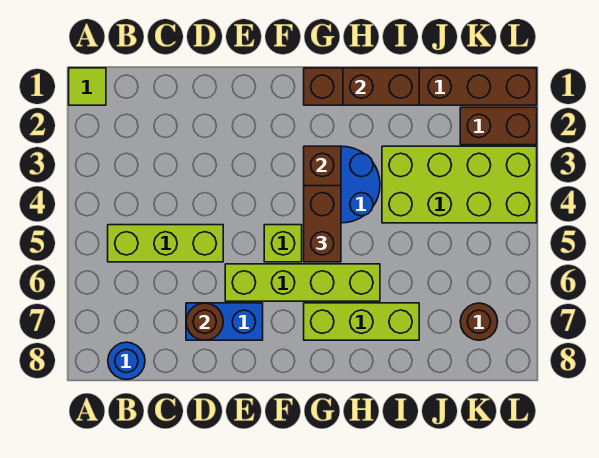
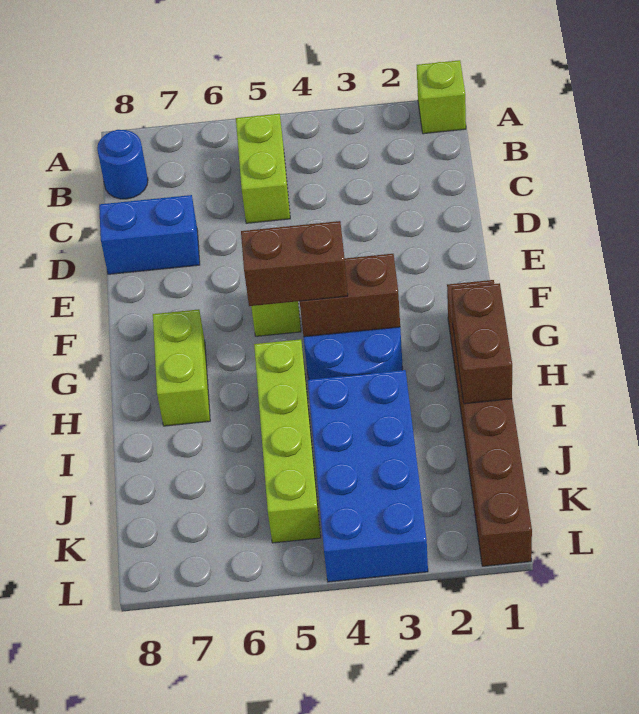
lime tile A1 level 1 -> lime brick A1 level 1
lime brick B5:D5 level 1 -> lime brick B5:C5 level 1
blue brick D7:E7 level 1 -> blue brick D7:D8 level 1
brown round brick D7 level 2 -> none
lime brick E6:H6 level 1 -> lime brick H5:K5 level 1
lime brick G7:I7 level 1 -> lime brick G7:H7 level 1
lime brick I3:L4 level 1 -> blue brick I3:L4 level 1
brown brick K2:L2 level 1 -> none
brown round brick K7 level 1 -> none

